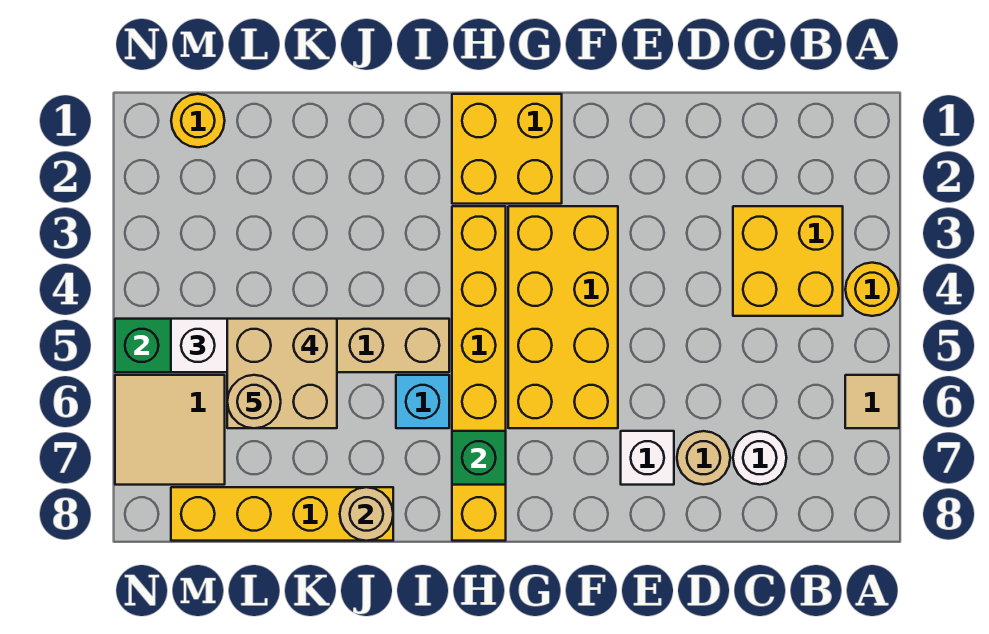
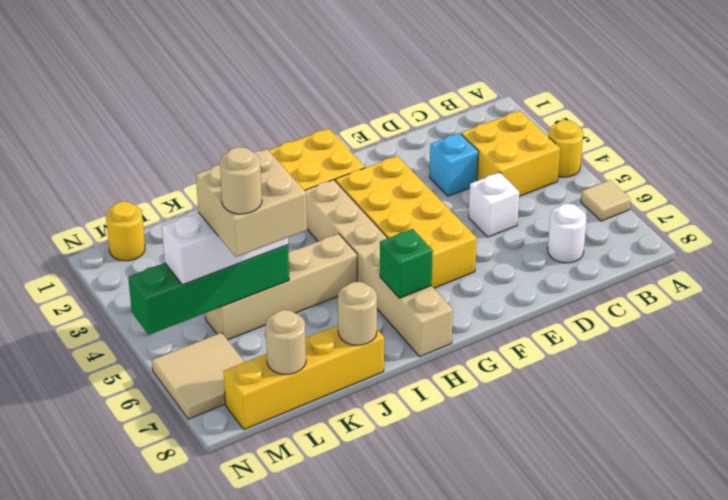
tan round brick D7 level 1 -> tan round brick L8 level 2
white brick E7 level 1 -> white brick D5 level 1
yellow brick H3:H8 level 1 -> tan brick H3:H8 level 1
cyan brick I6 level 1 -> cyan brick D3 level 1

